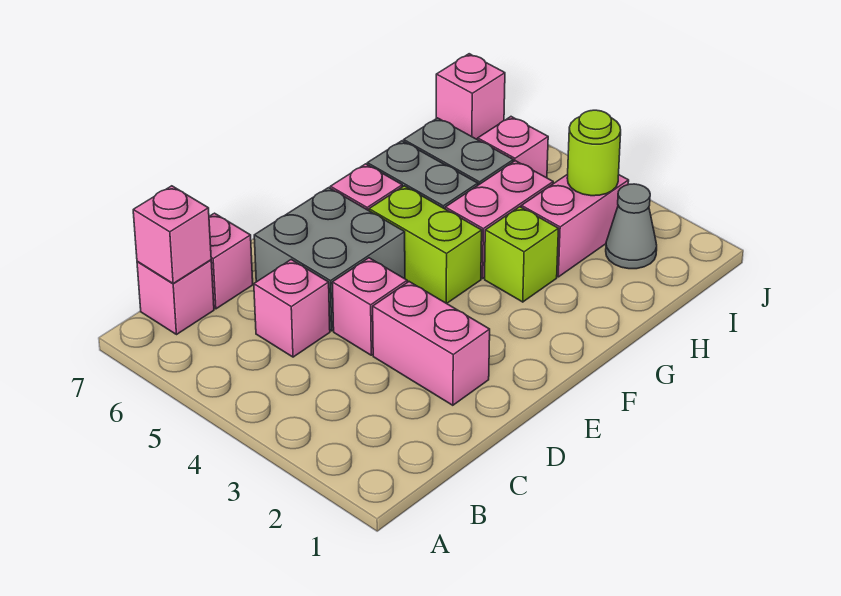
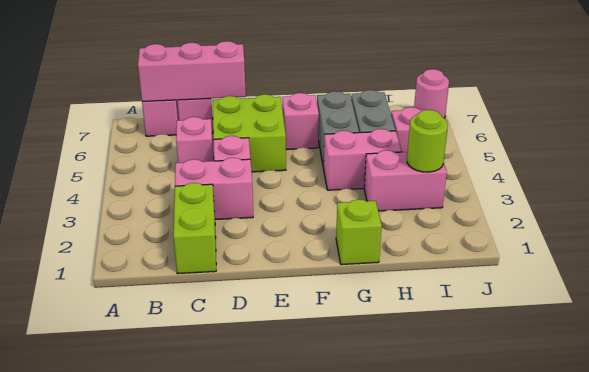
pink brick B7 level 2 -> pink brick B7:D7 level 2
pink brick D2:D3 level 1 -> pink brick C3:D3 level 1
grey brick D5:E6 level 1 -> lime brick D5:E6 level 1
lime brick F4:F5 level 1 -> lime brick C1:C2 level 1
lime brick G3 level 1 -> lime brick G1 level 1
grey cone I2 level 1 -> none
pink brick J7 level 1 -> pink round brick J7 level 1

